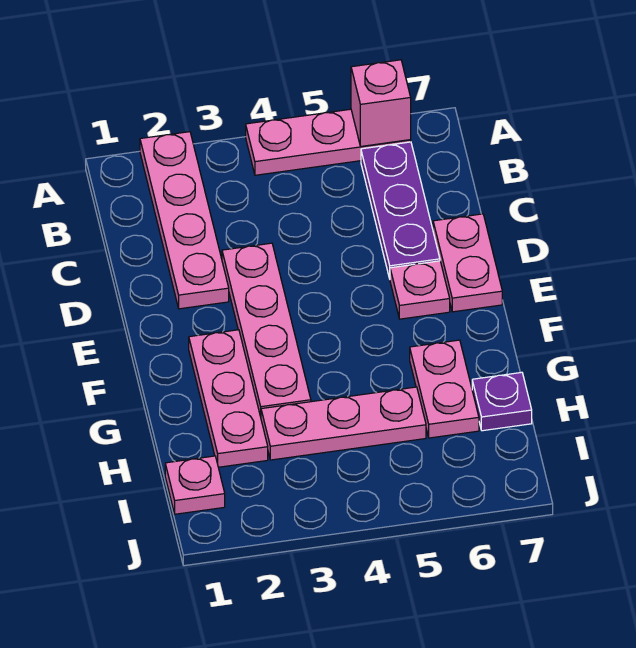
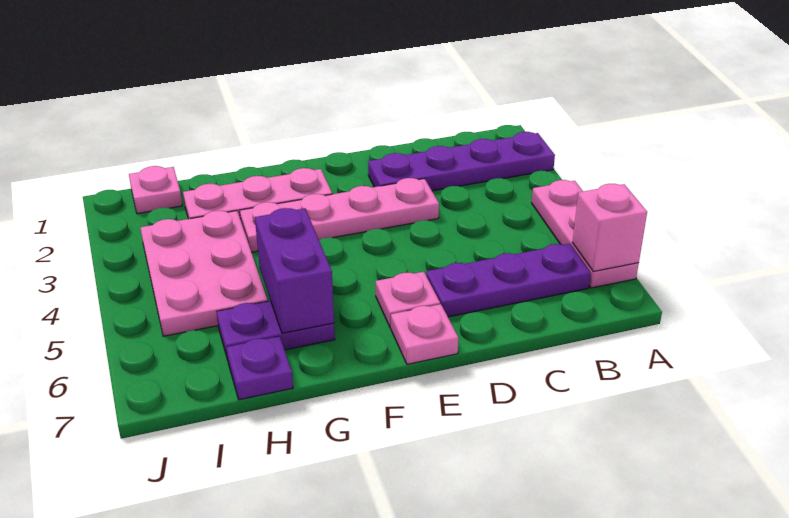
pink plate A2:D2 level 1 -> purple plate A2:D2 level 1
pink plate D7:E7 level 1 -> pink plate E7 level 1
none -> purple brick G5:G6 level 2
pink plate G6:H6 level 1 -> purple plate G6:H6 level 1
pink plate H3:H5 level 1 -> pink plate H3:I5 level 1

